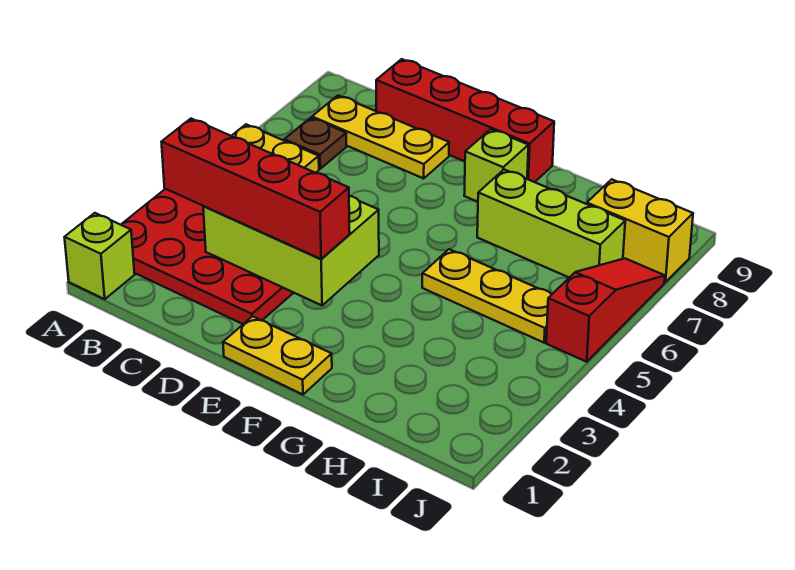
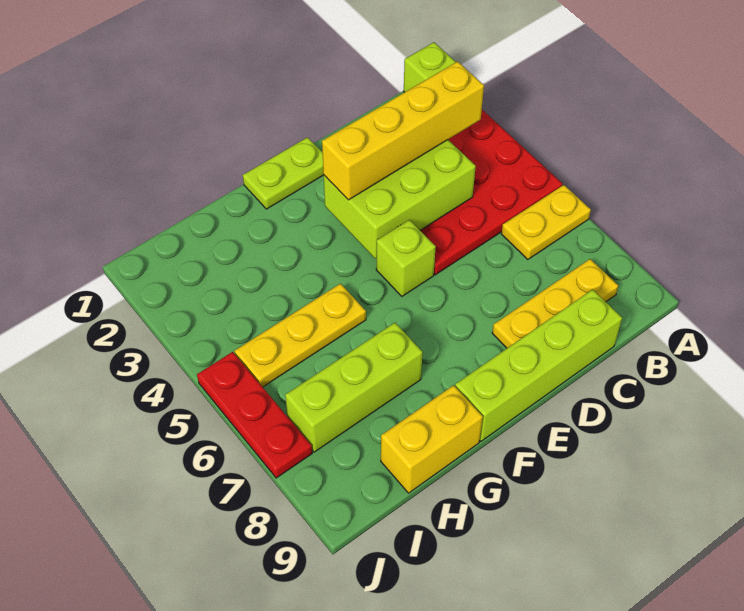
red brick B3:E3 level 3 -> yellow brick B3:E3 level 3
brown plate B7 level 1 -> none
red brick C9:F9 level 1 -> lime brick C9:F9 level 1
yellow plate E1:F1 level 1 -> lime plate E1:F1 level 1
lime brick F8 level 1 -> lime brick E5 level 1
yellow brick I8:J8 level 1 -> yellow brick G9:H9 level 1
red slope J5:J7 level 1 top 5 -> red plate J5:J7 level 1

